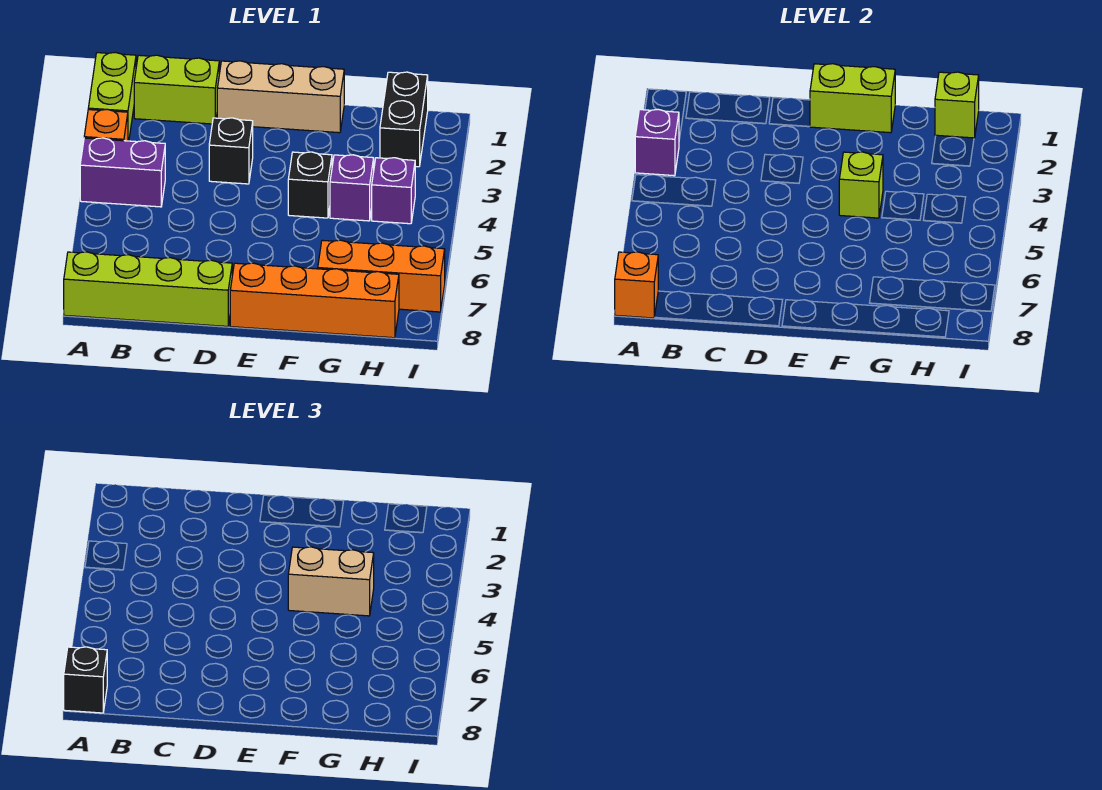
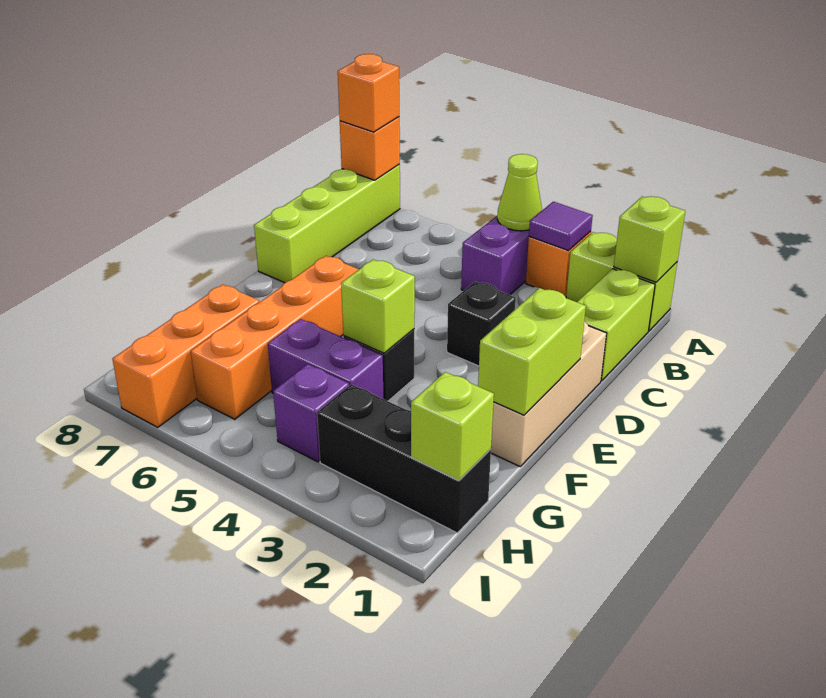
none -> lime brick A1 level 2
purple brick A3 level 2 -> purple tile A3 level 2
none -> lime cone A4 level 2
black brick A8 level 3 -> orange brick A8 level 3
orange brick E8:H8 level 1 -> orange brick E6:H6 level 1
tan brick F4:G4 level 3 -> none
purple brick G4 level 1 -> purple brick G4:G5 level 1
black brick H1:H2 level 1 -> black brick H1:H3 level 1

